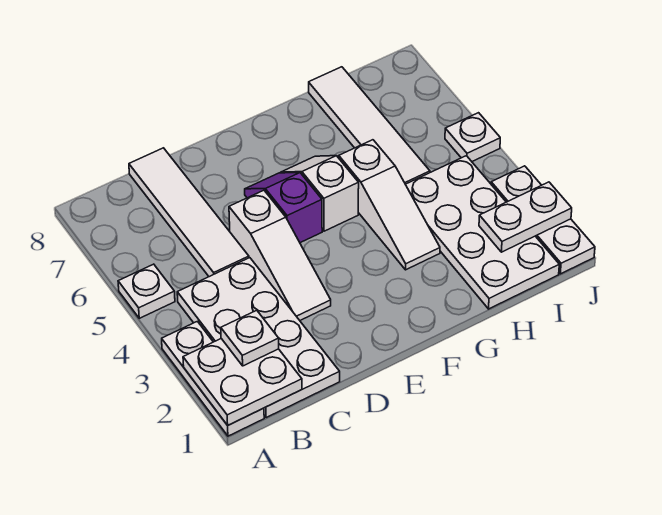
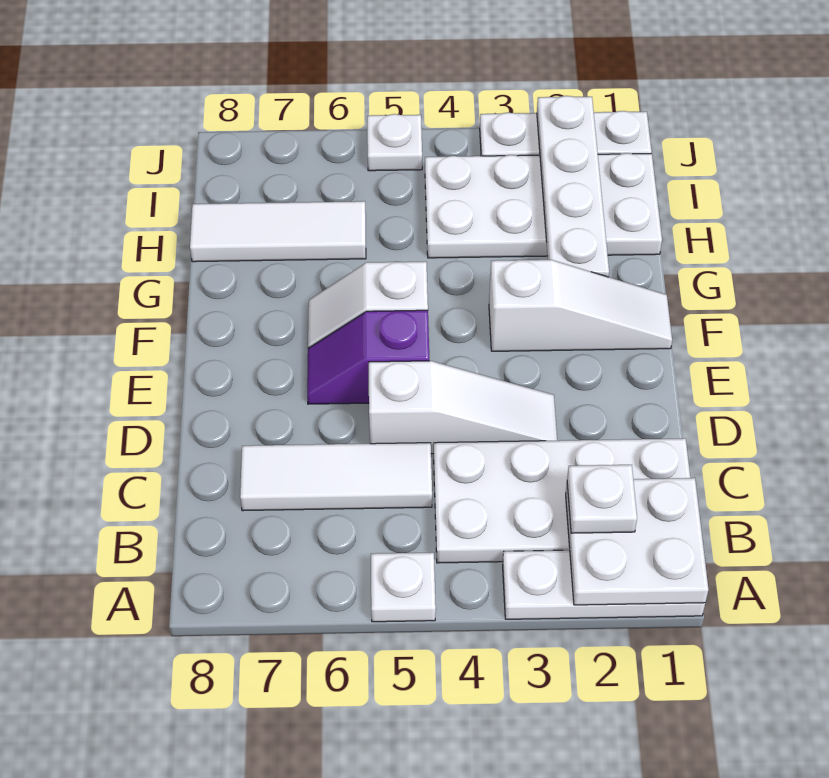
white tile C5:C8 level 1 -> white tile C5:C7 level 1
white slope G3:G5 level 1 top 5 -> white slope F1:F3 level 1 top 3
white tile H5:H8 level 1 -> white tile H6:H8 level 1
white plate I2:J2 level 2 -> white plate G2:J2 level 2

